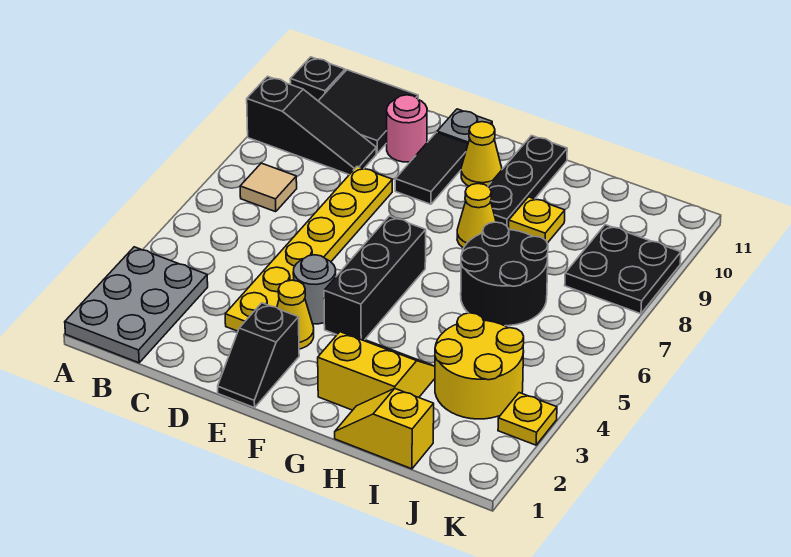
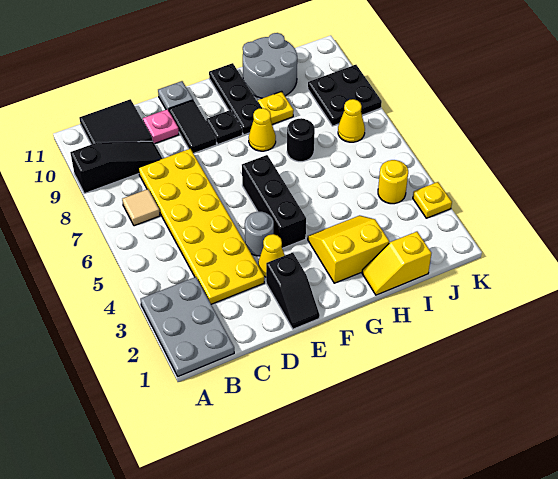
black plate A11 level 1 -> black plate F9 level 1
yellow plate D3:D8 level 1 -> yellow plate C3:D8 level 1
pink round brick D10 level 1 -> pink plate D10 level 1
yellow cone F10 level 1 -> yellow cone J7 level 1
black round brick H6:I7 level 1 -> black round brick H7 level 1
none -> grey round brick H10:I11 level 1
yellow round brick I3:J4 level 1 -> yellow round brick J4 level 1

